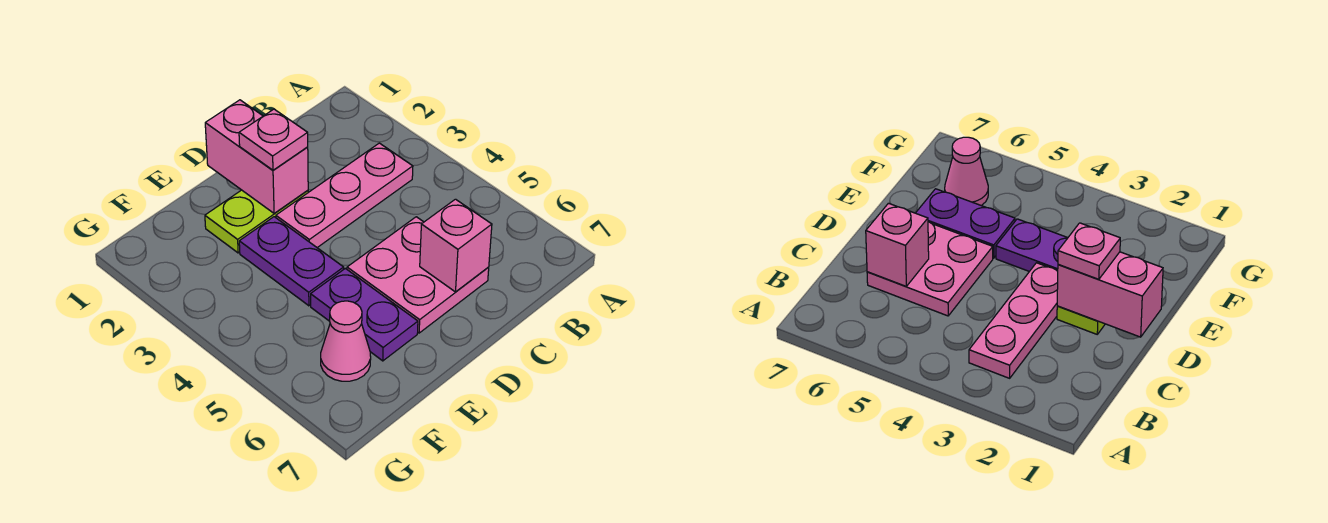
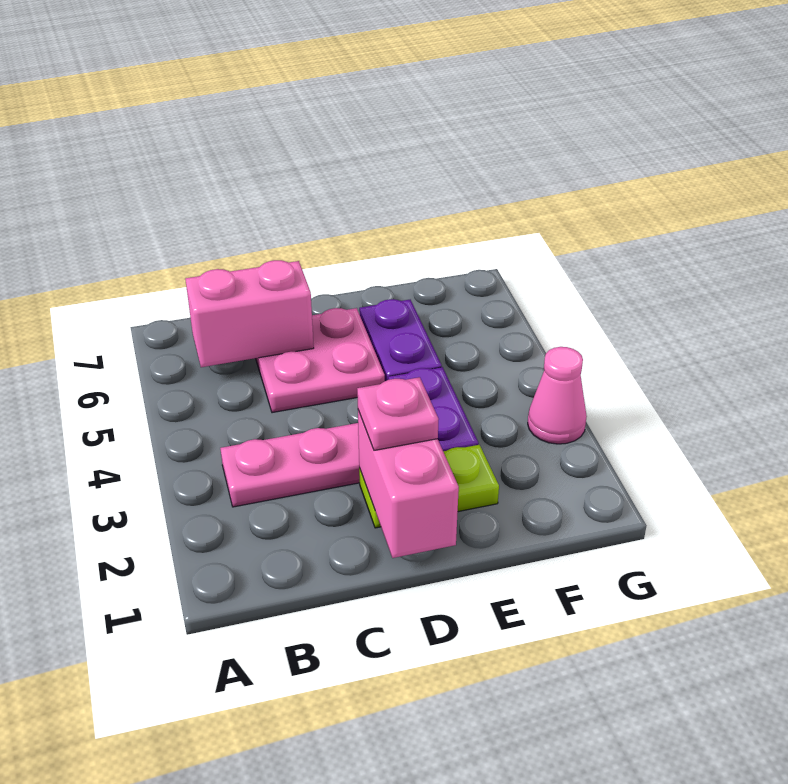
pink brick C6 level 2 -> pink brick B6:C6 level 2
pink cone F6 level 1 -> pink cone G3 level 1

